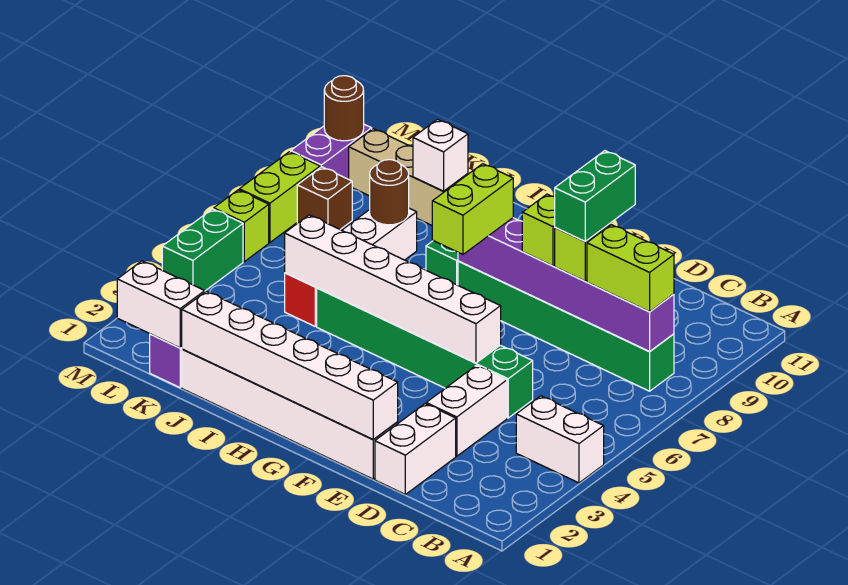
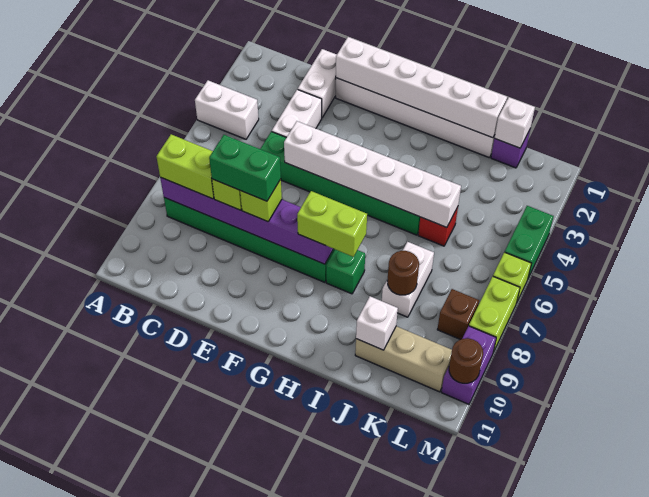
green brick D8:D9 level 4 -> green brick D8:E8 level 4
lime brick G7:G8 level 3 -> lime brick G8:H8 level 3
white brick K1:L1 level 2 -> white brick K1 level 2

